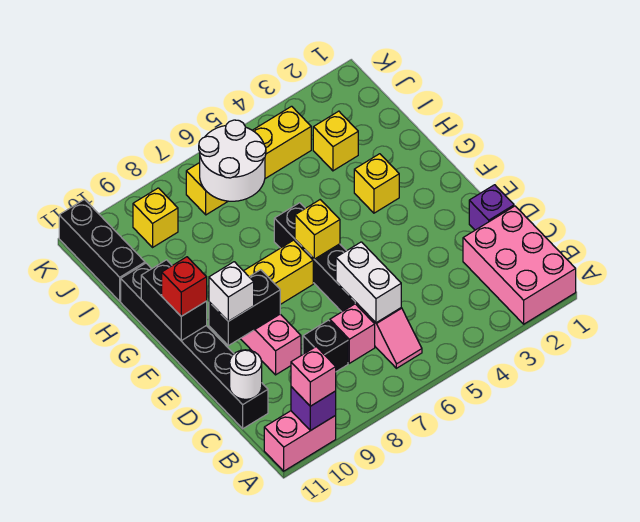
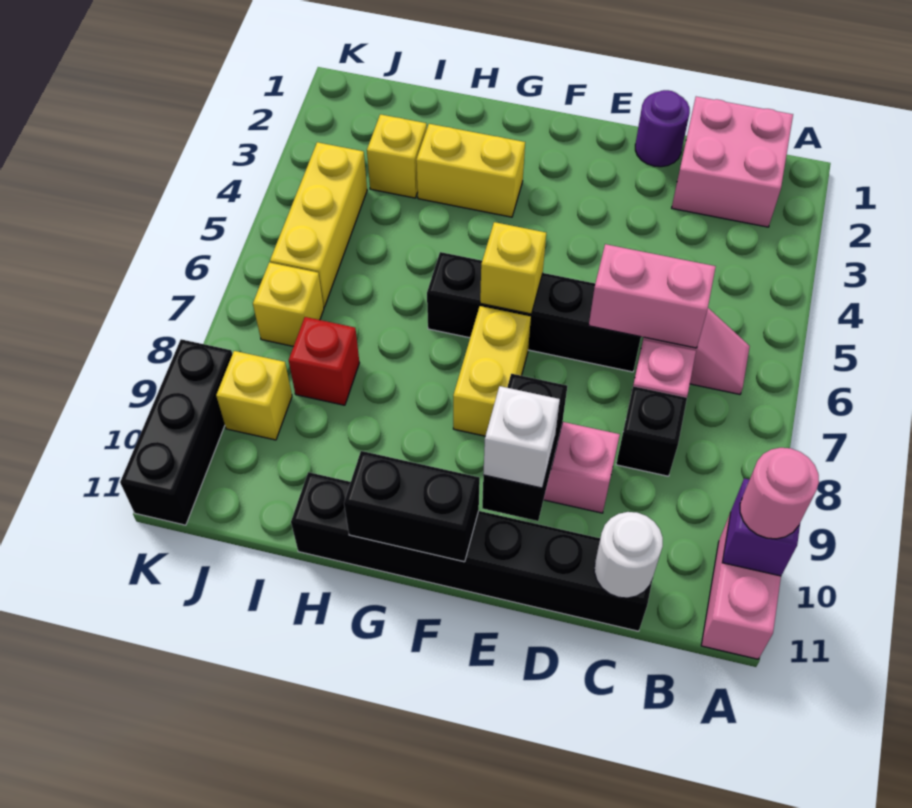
pink brick A1:C2 level 1 -> pink brick B1:C2 level 1
pink brick A10 level 3 -> pink round brick A10 level 3
white brick C6:D6 level 2 -> pink brick C6:D6 level 2
purple brick D1 level 1 -> purple round brick D1 level 1
red brick F11 level 3 -> red brick I8 level 1
yellow brick G3 level 1 -> yellow brick G3:H3 level 1
white round brick I6:J7 level 2 -> none
black brick I11:K11 level 1 -> black brick K9:K11 level 1

